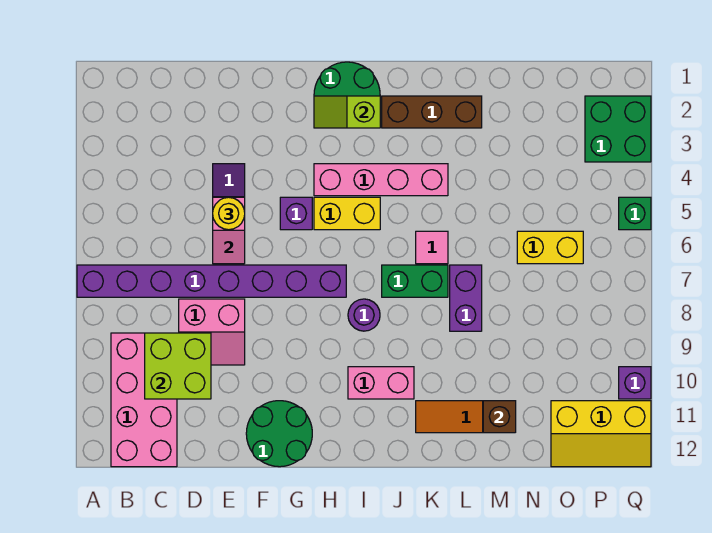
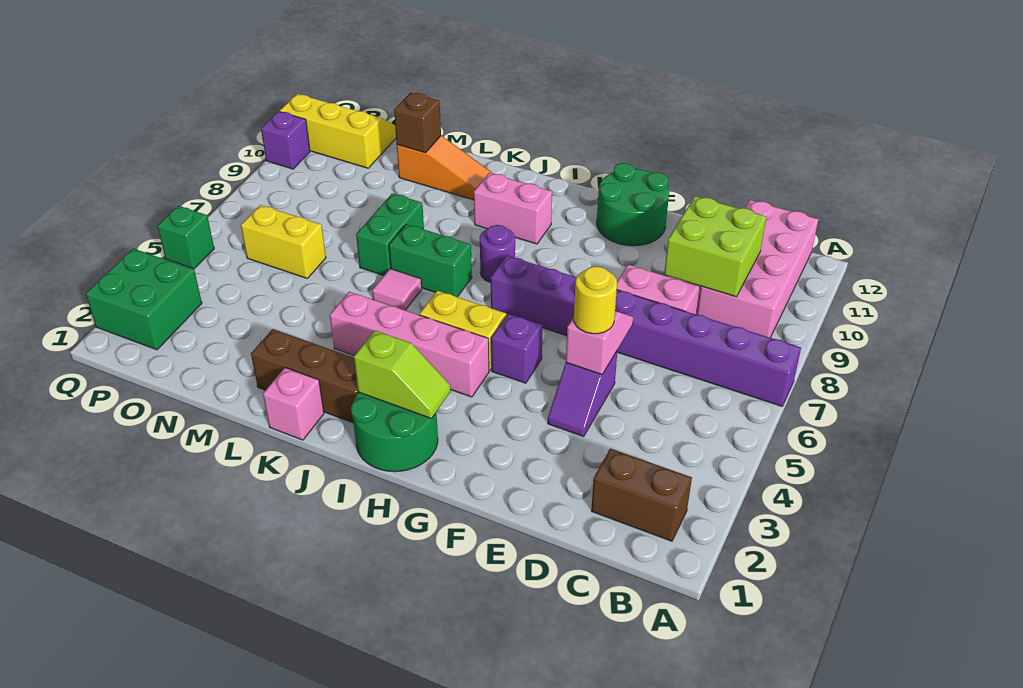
none -> brown brick B2:C2 level 1
none -> pink brick K1 level 1
purple brick L7:L8 level 1 -> green brick L7:L8 level 1

